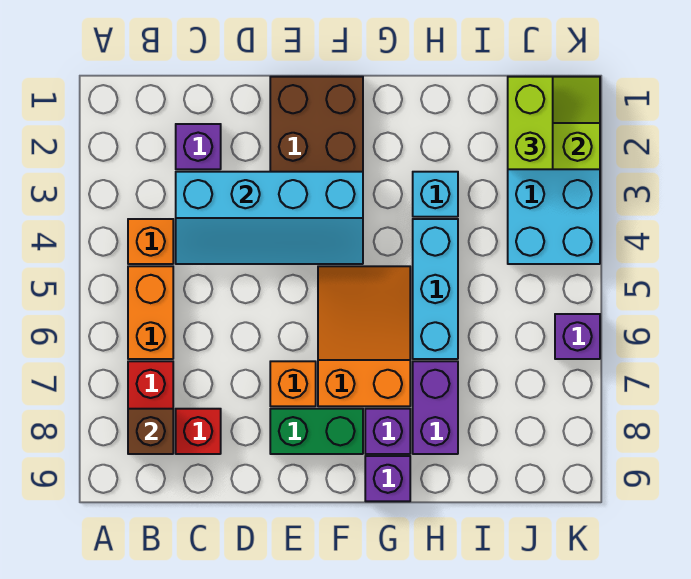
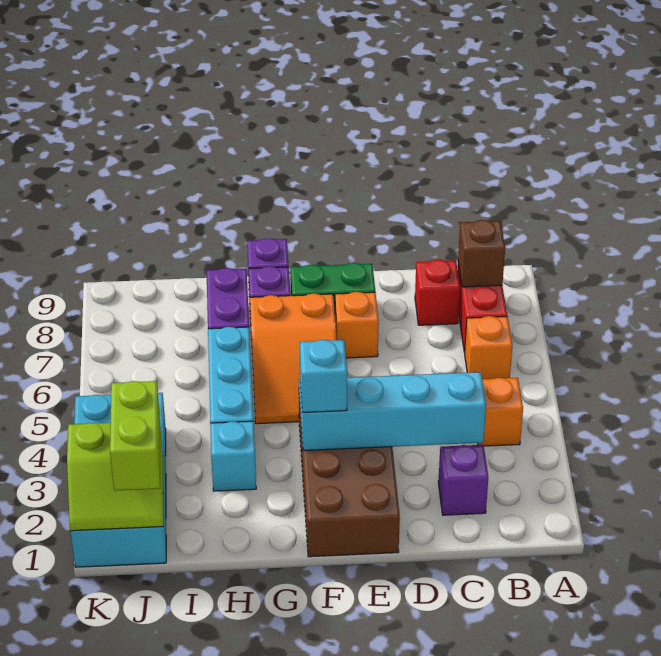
orange brick B5:B6 level 1 -> orange brick B6 level 1
none -> cyan brick F3 level 3
purple brick K6 level 1 -> none

